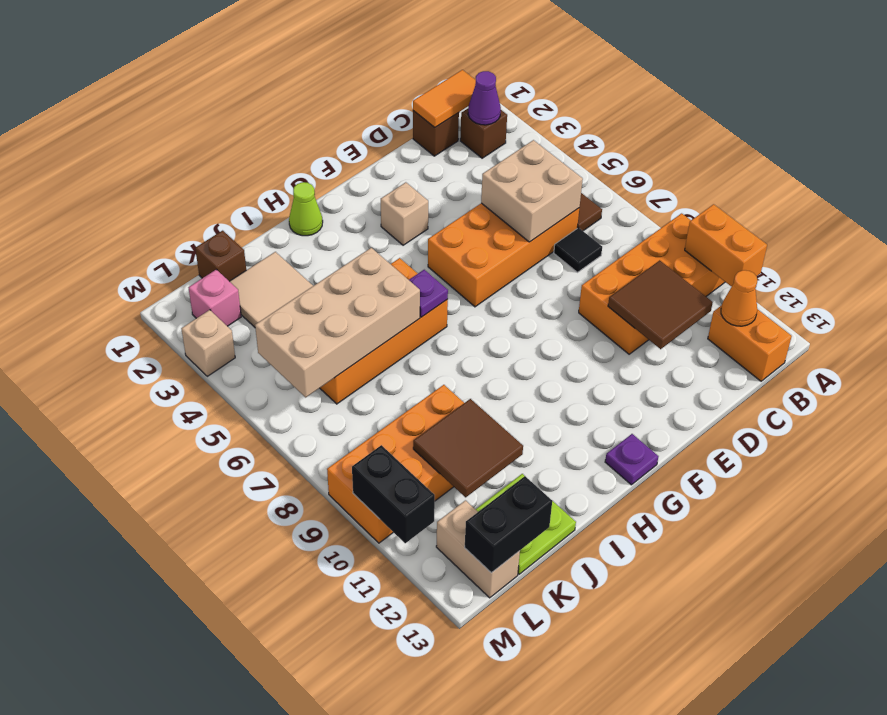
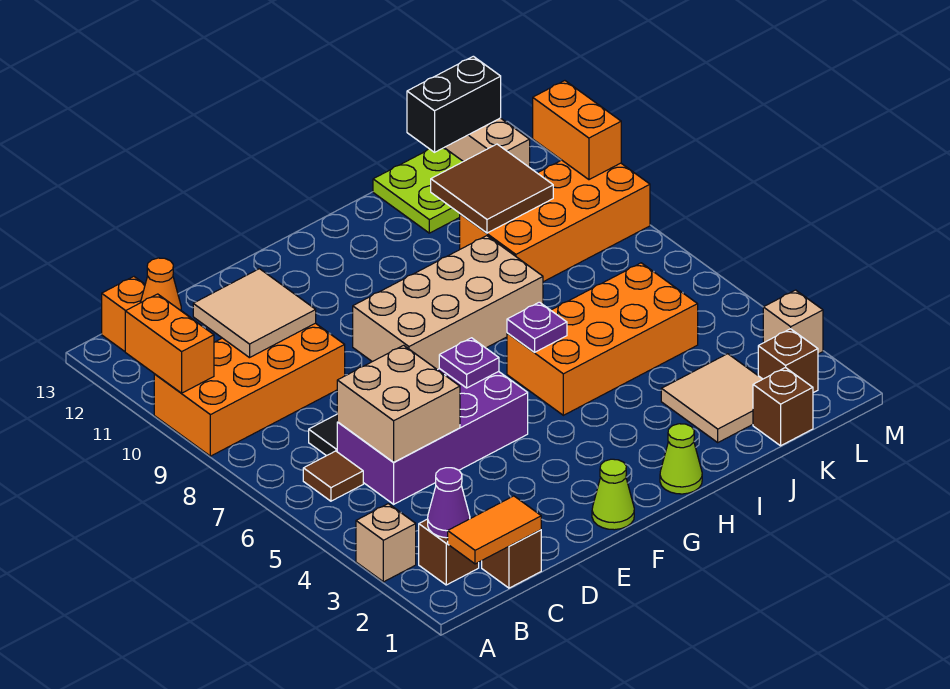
orange brick C5:F6 level 1 -> purple brick C5:F6 level 1
brown tile C10:D11 level 2 -> tan tile C10:D11 level 2
none -> lime cone F1 level 1
tan brick F3 level 1 -> tan brick A3 level 1
purple plate G13 level 1 -> purple plate F6 level 2
tan brick I5:L6 level 2 -> tan brick F8:I9 level 1
pink brick L2 level 1 -> brown brick L2 level 1
black brick M10:M11 level 2 -> orange brick M10:M11 level 2

